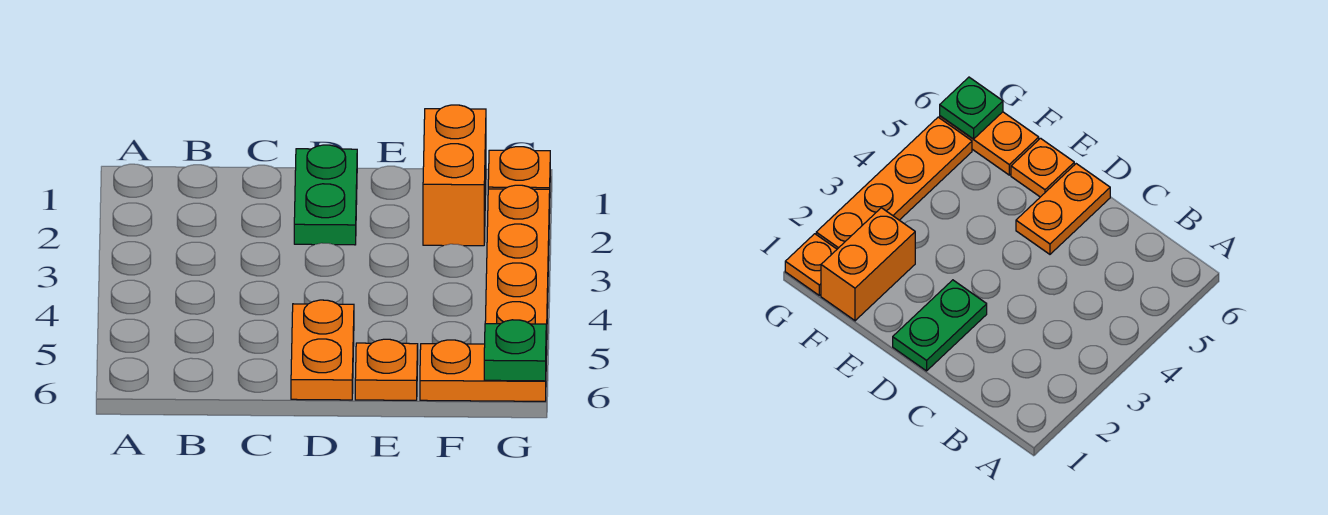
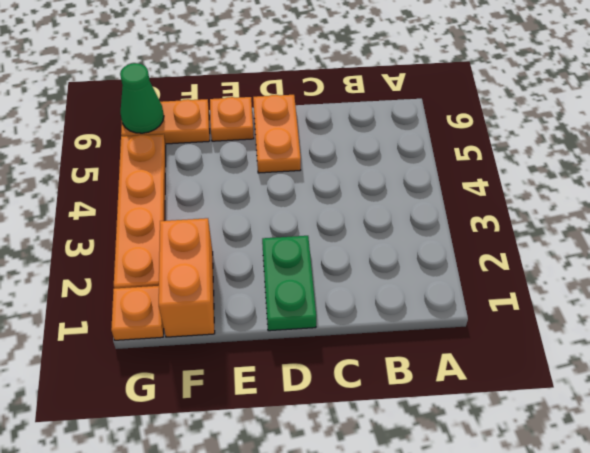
green plate G6 level 2 -> green cone G6 level 2

